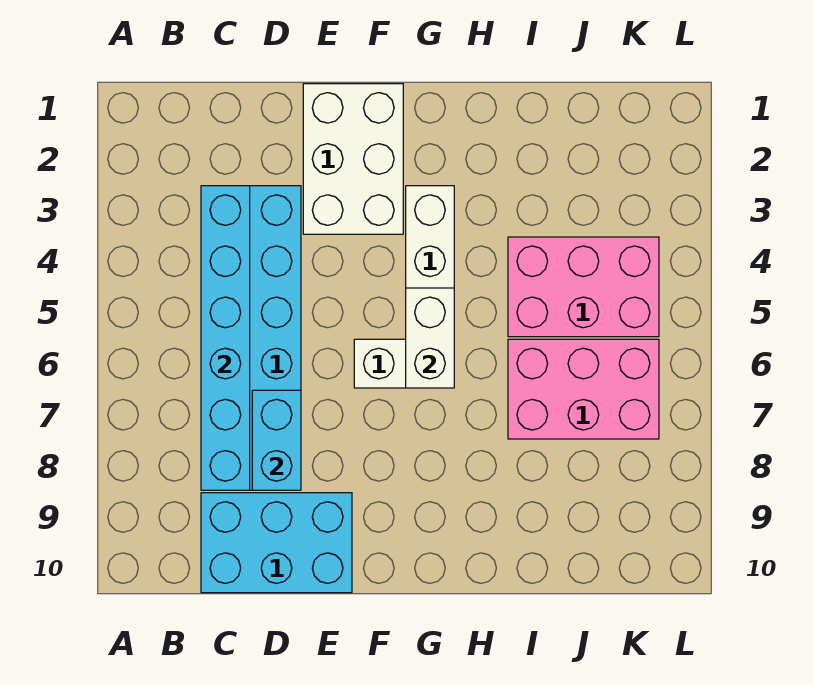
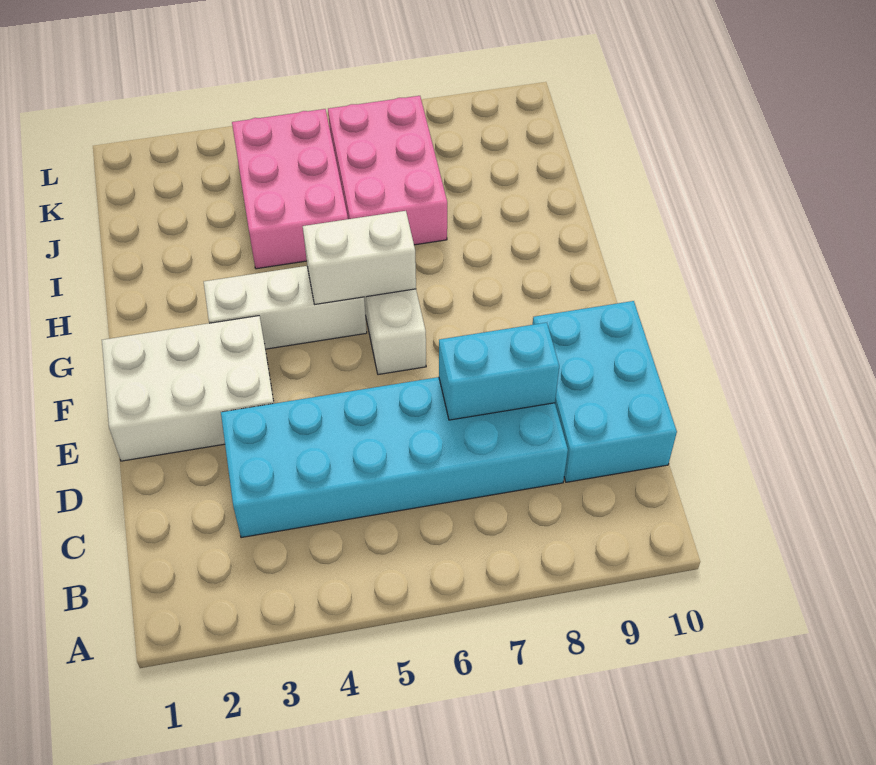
cyan brick C3:C8 level 2 -> none

